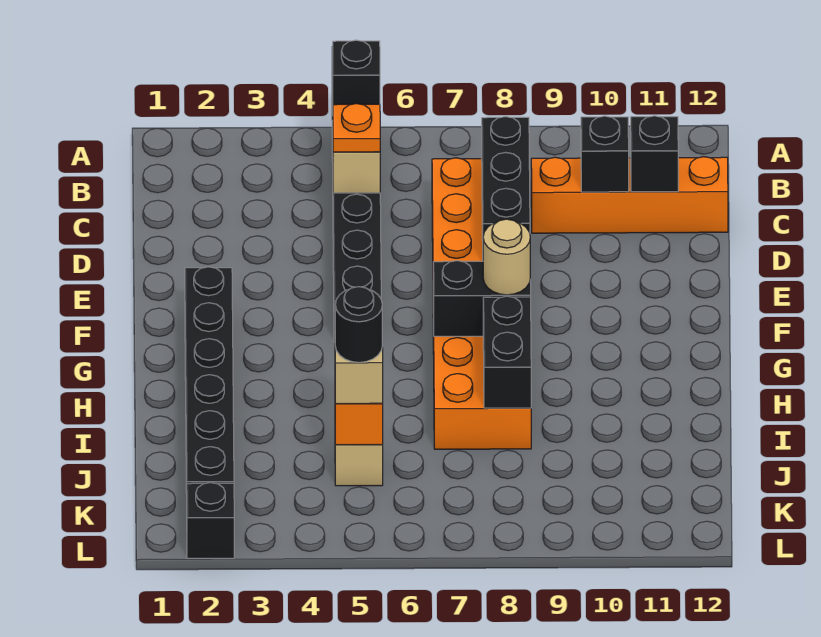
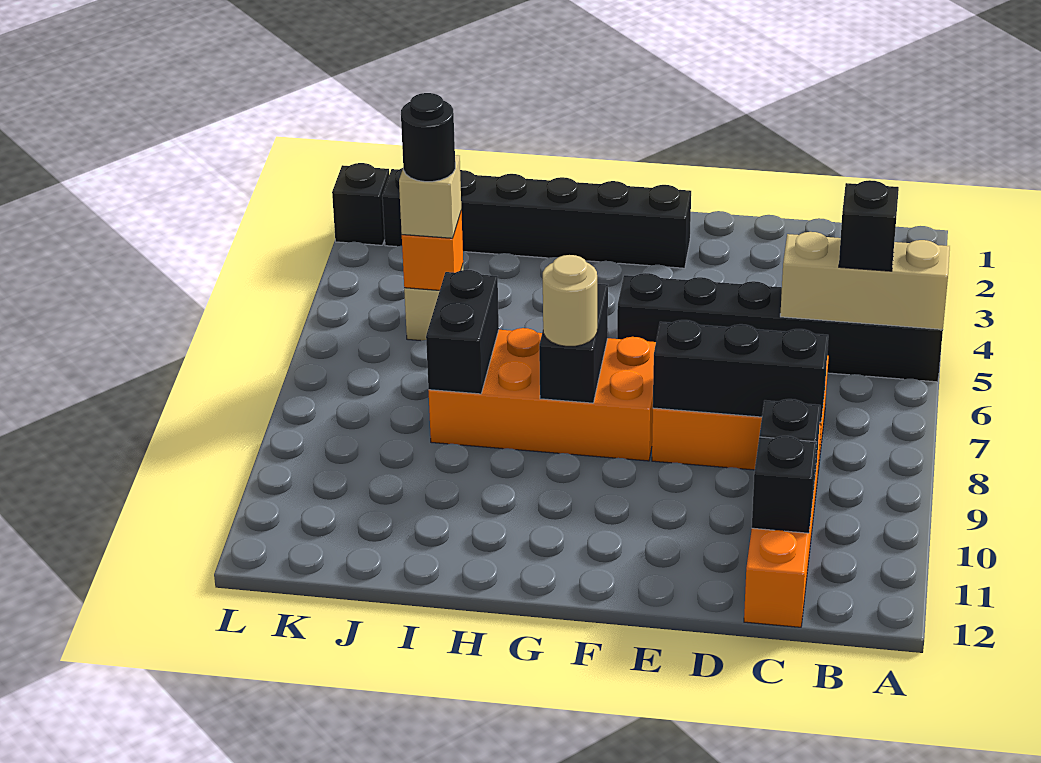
orange plate C5 level 3 -> none
black brick H8:I8 level 2 -> black brick I7:I8 level 2

